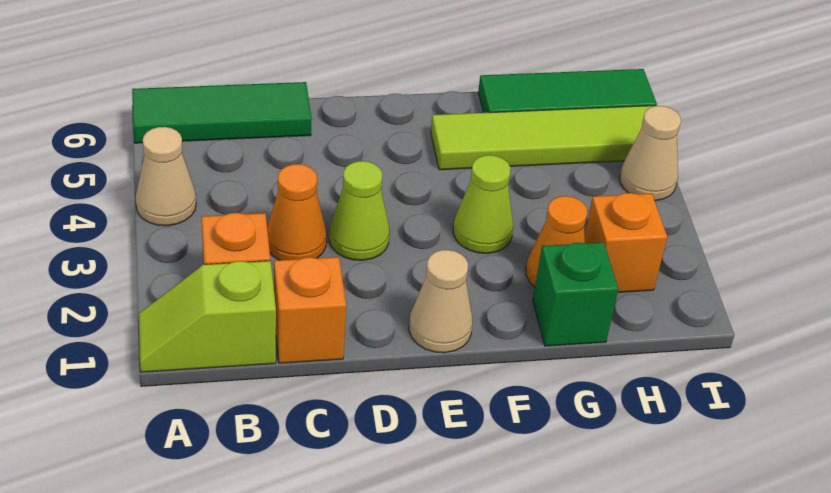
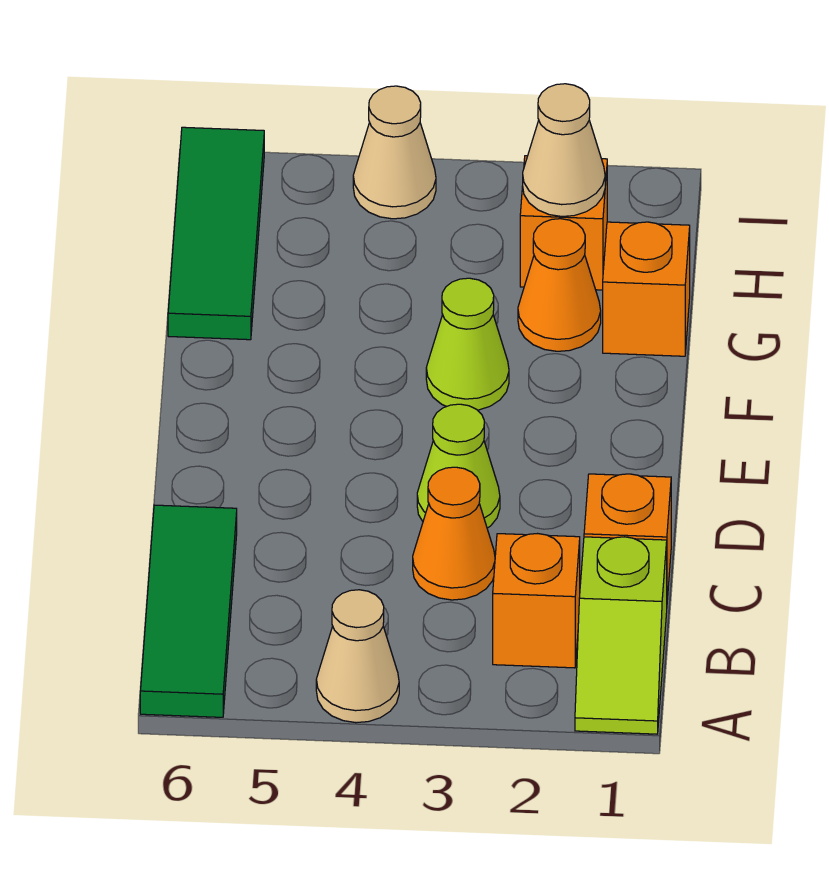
tan cone E1 level 1 -> tan cone H2 level 2
lime tile F5:I5 level 1 -> none
green brick G1 level 1 -> orange brick G1 level 1

